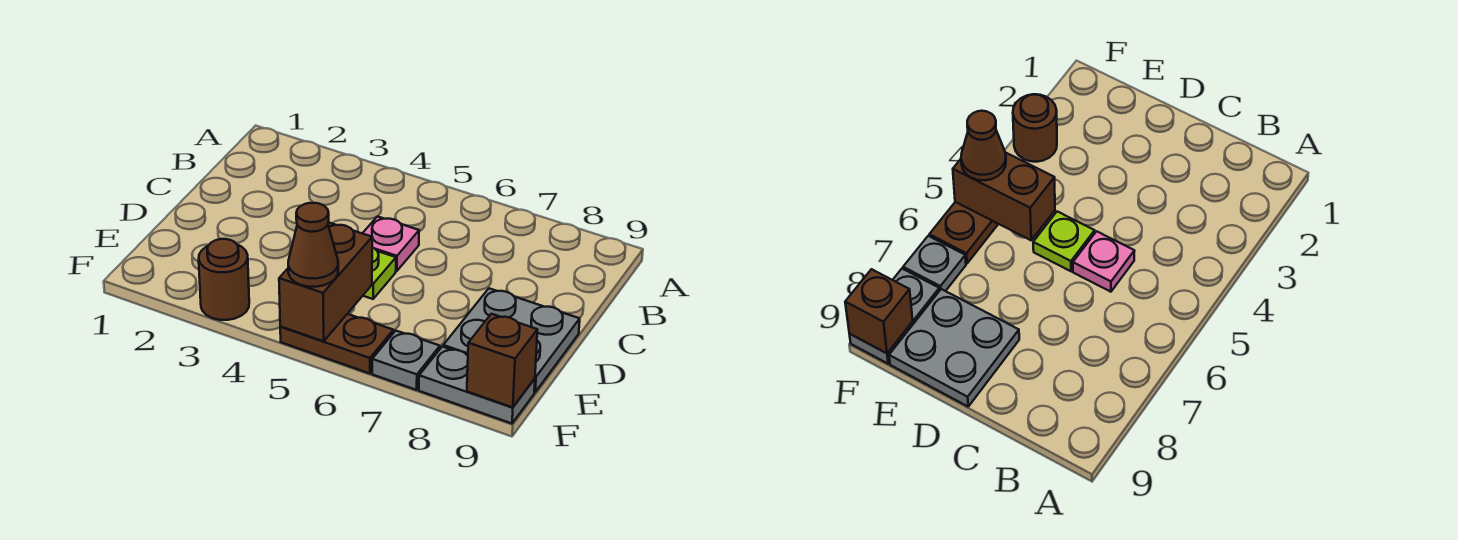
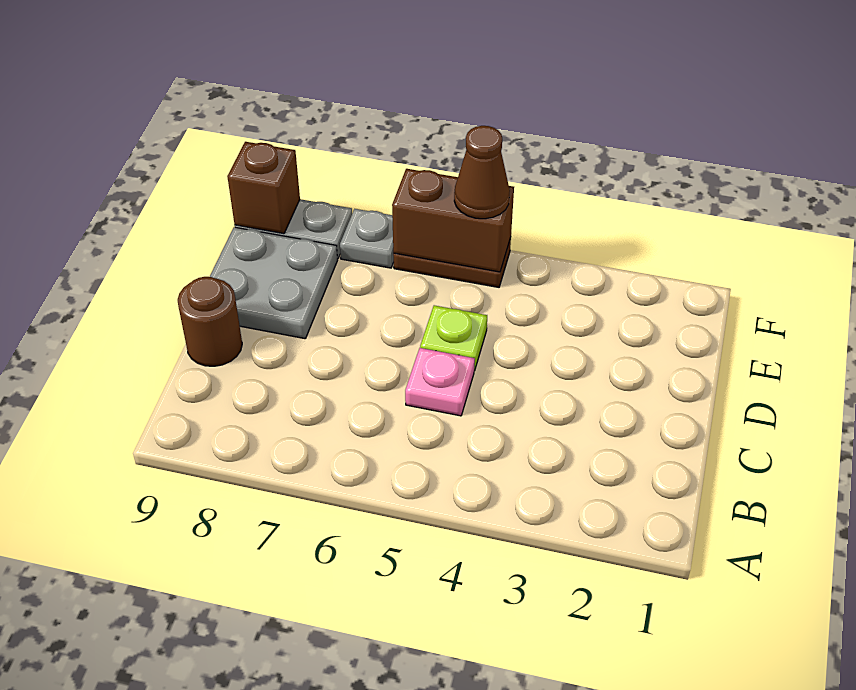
brown brick E5:F5 level 2 -> brown brick F5:F6 level 2
brown round brick F3 level 1 -> brown round brick C9 level 1

